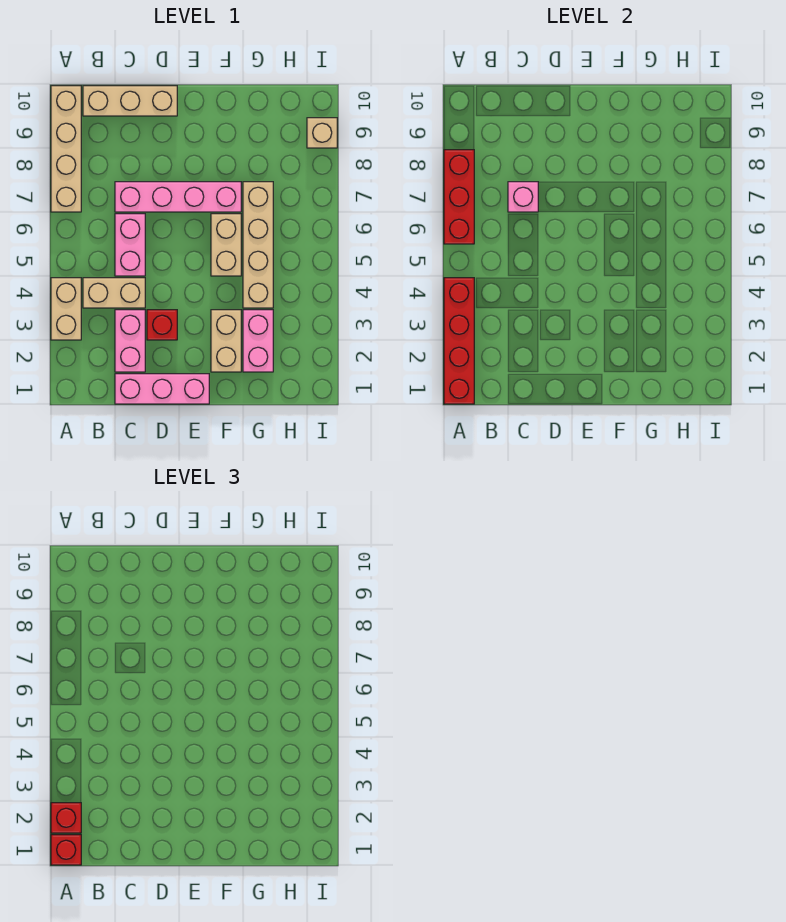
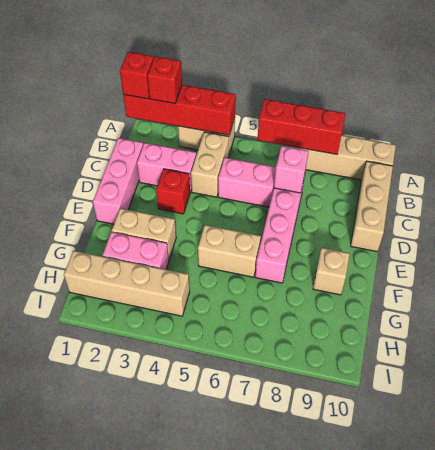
tan brick G4:G7 level 1 -> tan brick H1:H4 level 1
tan brick I9 level 1 -> tan brick F9 level 1

